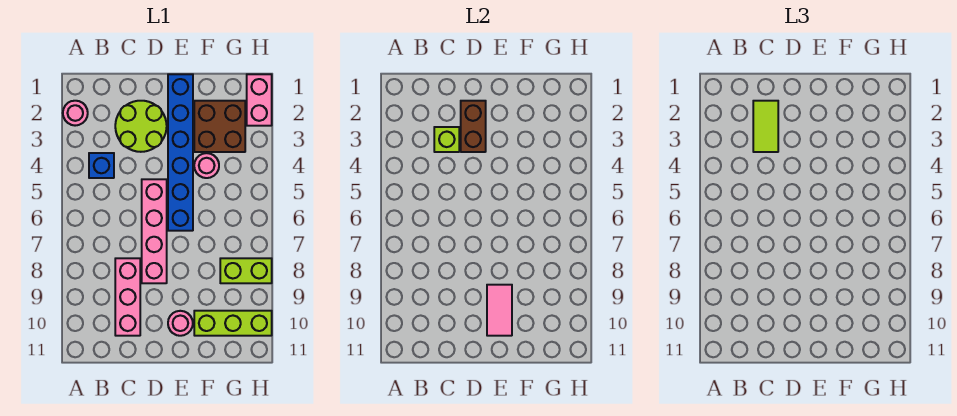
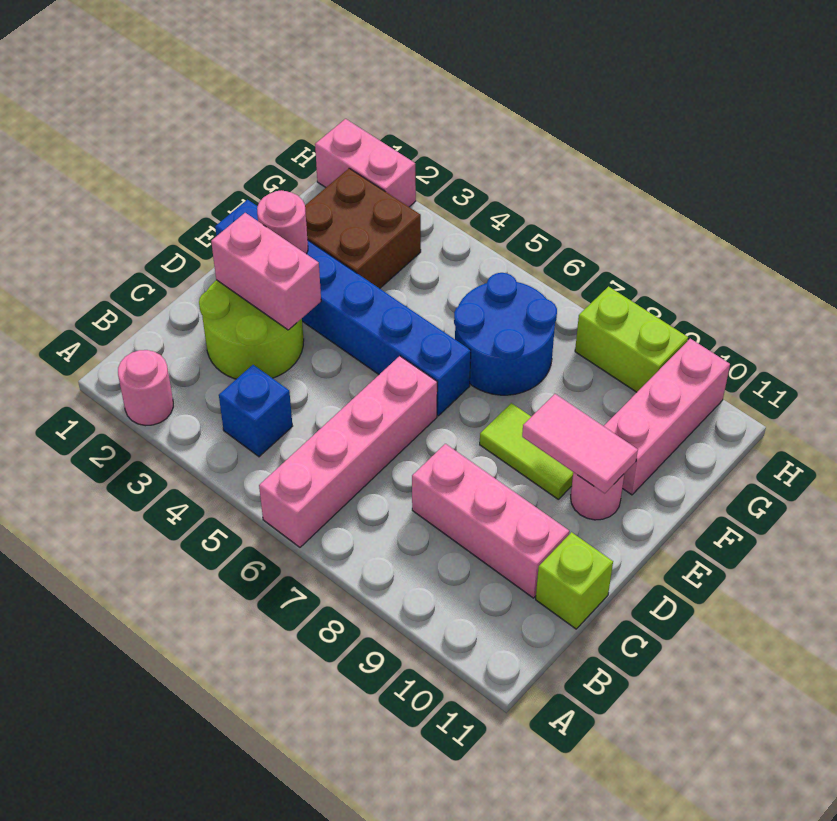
lime tile C2:C3 level 3 -> lime tile E8:E9 level 1
lime brick C3 level 2 -> lime brick C11 level 1
brown brick D2:D3 level 2 -> pink brick D2:D3 level 2
pink brick D5:D8 level 1 -> pink brick A6:D6 level 1
pink round brick F4 level 1 -> pink round brick E2 level 2
none -> blue round brick F6:G7 level 1
lime brick F10:H10 level 1 -> pink brick F10:H10 level 1
lime brick G8:H8 level 1 -> lime brick H8:H9 level 1

